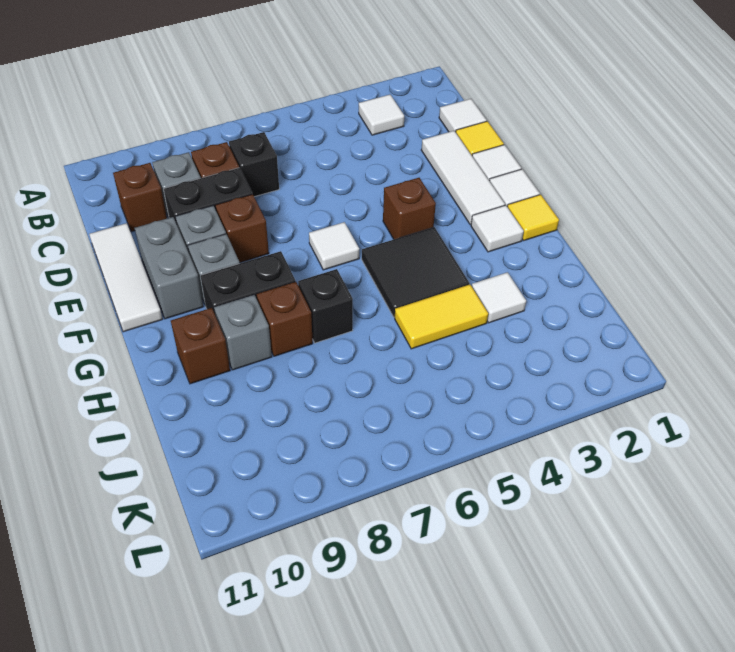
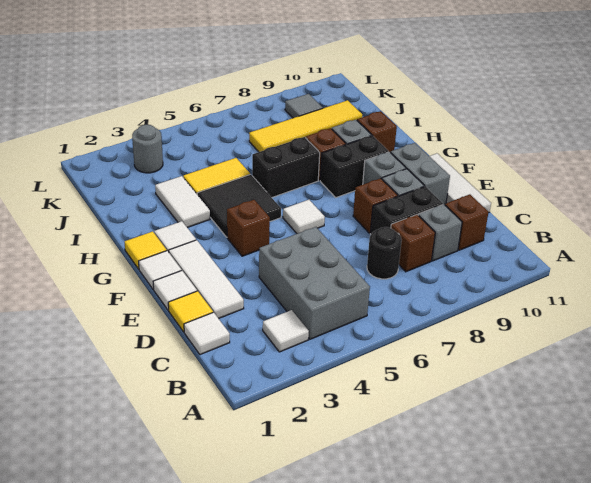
none -> grey brick B4:D5 level 1
black brick C7 level 1 -> black round brick C7 level 1
black brick H7 level 1 -> black brick H6:H7 level 1
white tile I3 level 1 -> white tile H3:I3 level 1
none -> yellow tile J7:J10 level 1
none -> grey round brick K3 level 1
none -> grey tile K9 level 1

